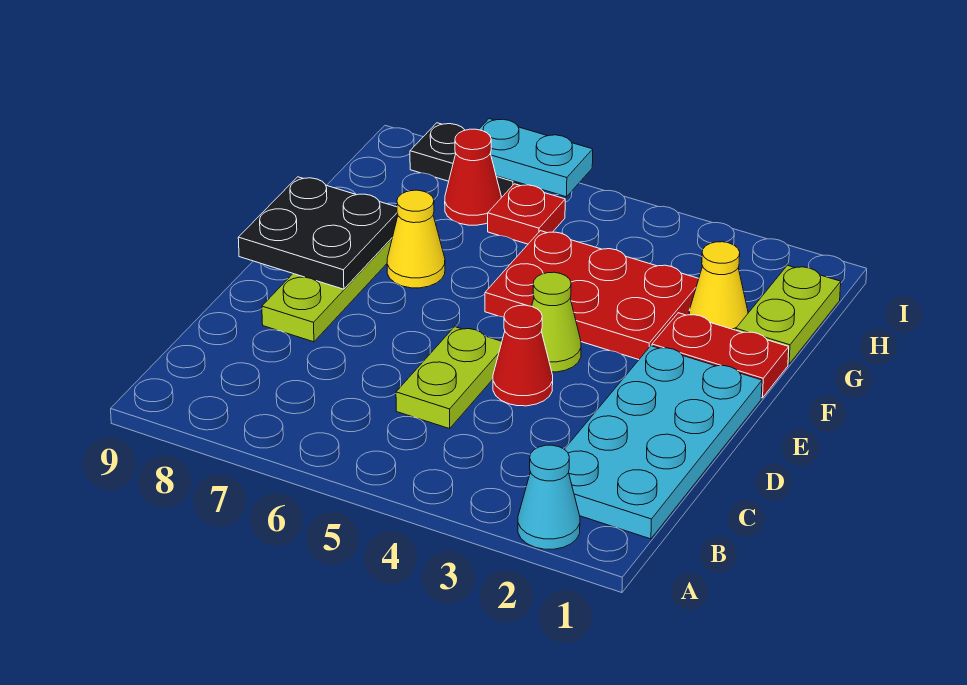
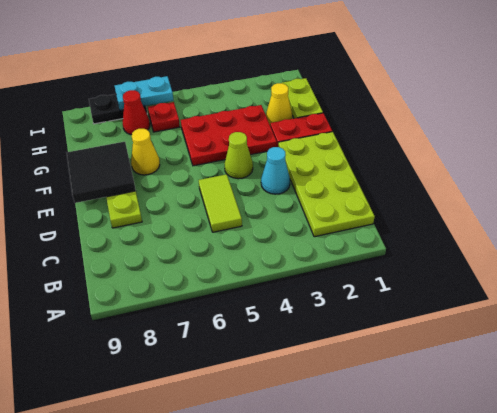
cyan cone A2 level 1 -> cyan cone D3 level 1
cyan plate B1:E2 level 1 -> lime plate B1:E2 level 1
lime plate C5:D5 level 1 -> lime tile C5:D5 level 1
red cone D4 level 1 -> none
black plate E8:F9 level 2 -> black tile E8:F9 level 2

